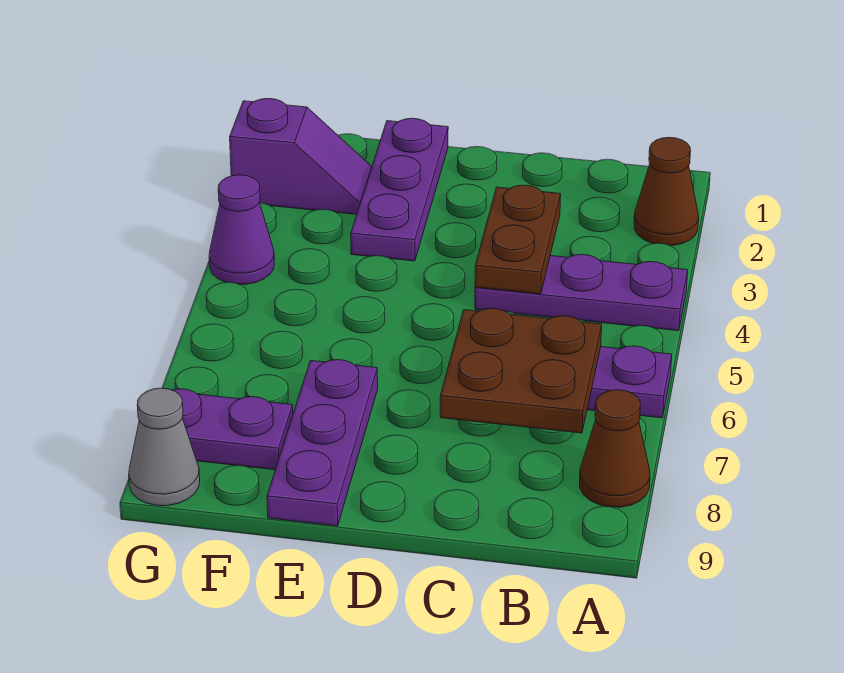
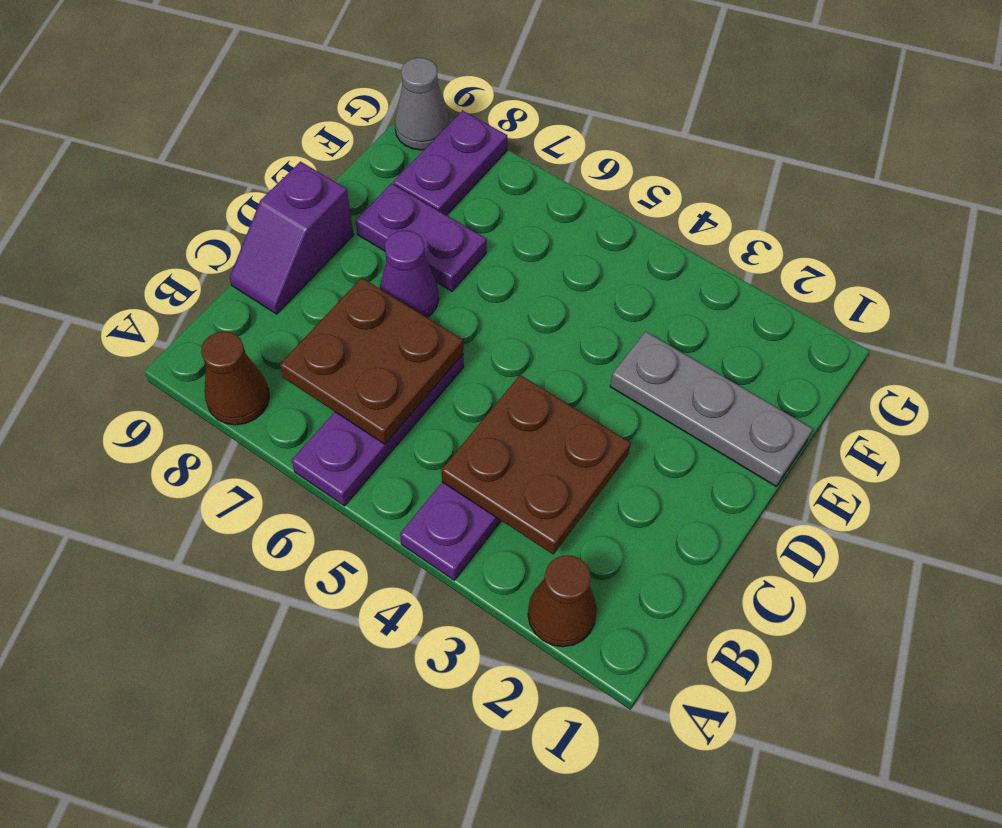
brown plate C3:C4 level 2 -> brown plate B3:C4 level 2
purple plate E1:E3 level 1 -> grey plate E1:E3 level 1
purple plate E7:E9 level 1 -> purple plate E7:E8 level 1
purple slope F2:G2 level 1 top G -> purple slope C9:D9 level 1 top D
purple cone G4 level 1 -> purple cone D7 level 1

